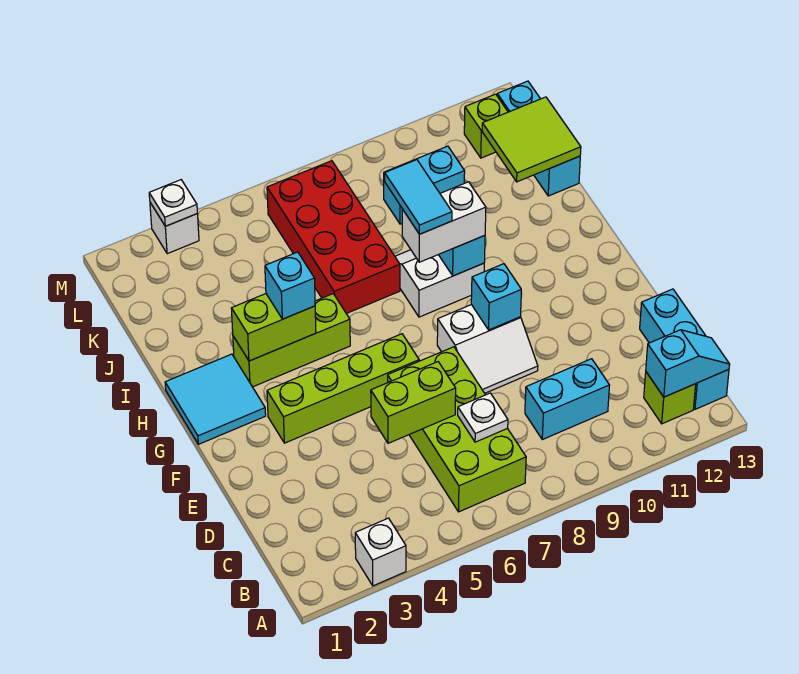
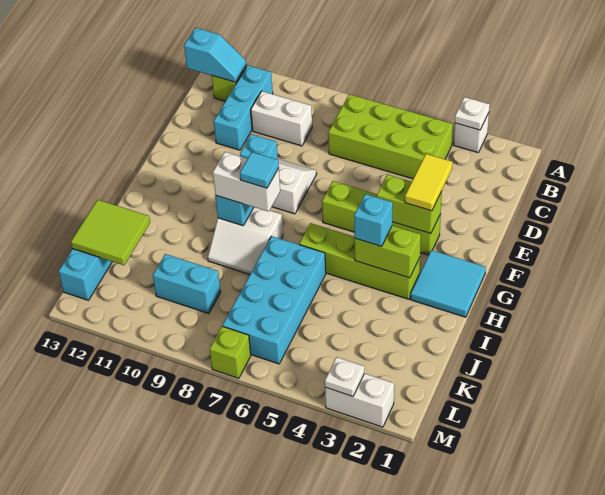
lime brick B6:E7 level 1 -> lime brick B4:C7 level 1
cyan slope B12:B13 level 2 top 12 -> cyan slope B12:B13 level 2 top 13
cyan brick B13:D13 level 1 -> cyan brick B11:D11 level 1
white plate C7 level 2 -> white plate A3 level 2
cyan brick C9:C10 level 1 -> white brick C9:C10 level 1
lime brick D5:D6 level 2 -> lime brick F3:F4 level 2
none -> yellow tile E3:F3 level 3
lime brick H3:H5 level 1 -> lime brick H3:H6 level 1
cyan tile H8:I8 level 4 -> cyan tile H8 level 4
red brick I6:L7 level 1 -> cyan brick I6:L7 level 1
lime brick L12 level 1 -> lime brick M7 level 1
white brick M3 level 1 -> white brick M2:M3 level 1

